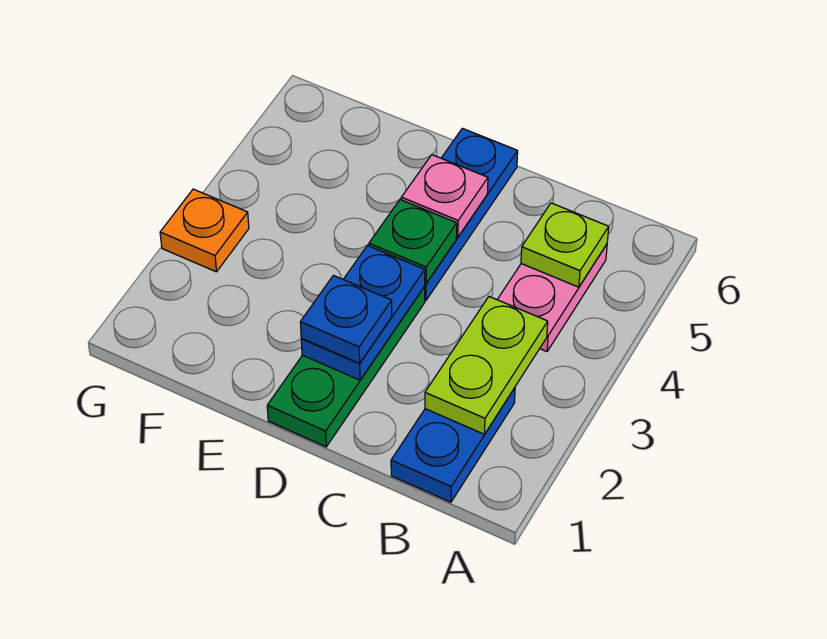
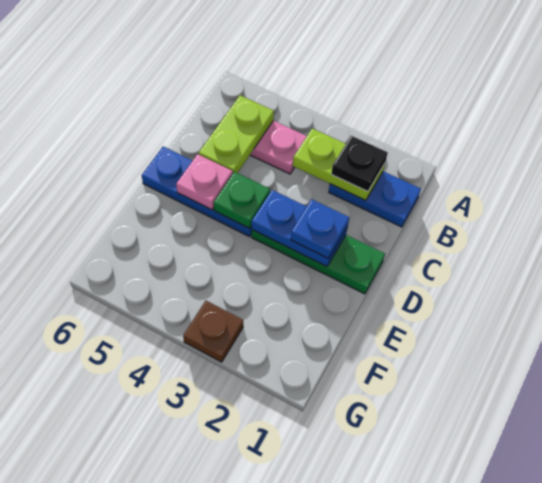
none -> black plate B2 level 3
lime plate B5 level 2 -> lime plate B5:C5 level 2
orange plate G3 level 1 -> brown plate G3 level 1

